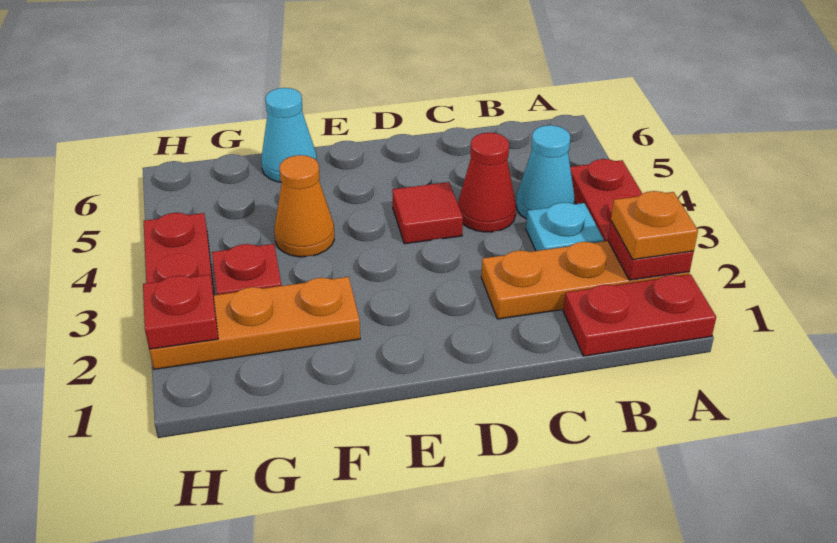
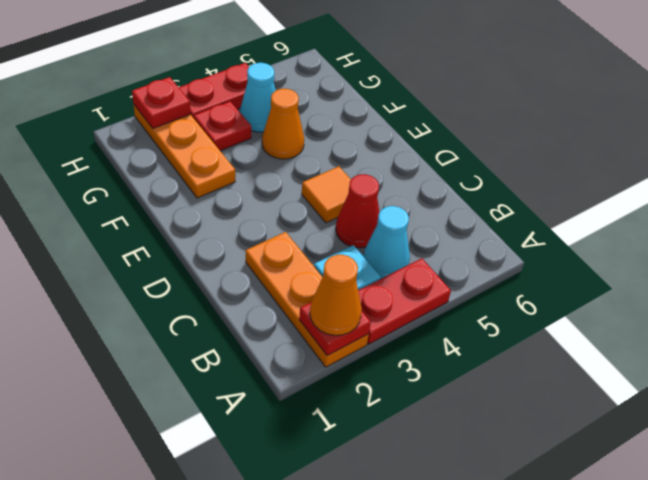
red plate A1:B1 level 1 -> none
orange plate A2 level 3 -> orange cone A2 level 3
red tile D4 level 1 -> orange tile D4 level 1
cyan cone F6 level 1 -> cyan cone G4 level 1

